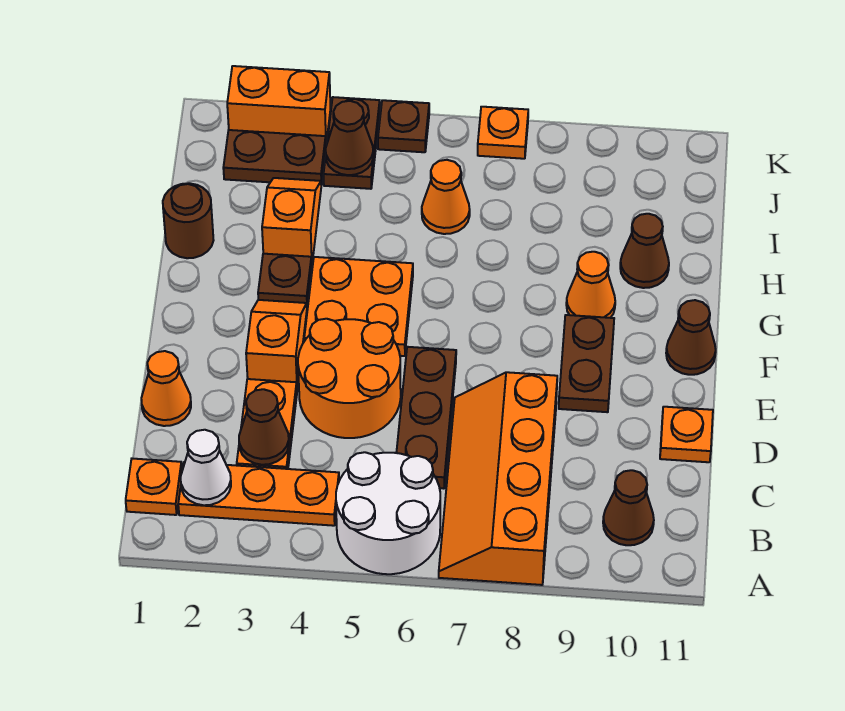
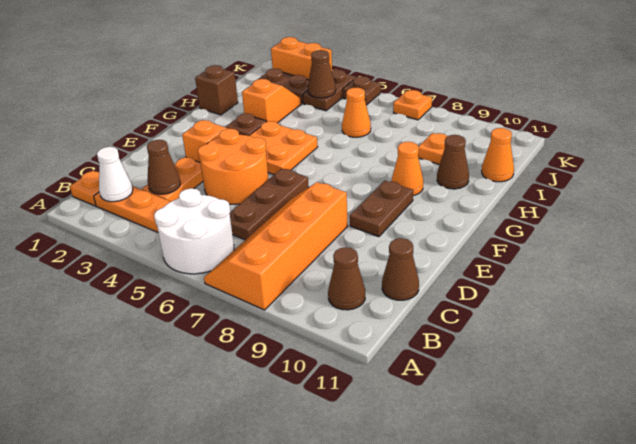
orange cone D1 level 1 -> orange cone I11 level 1
orange plate D11 level 1 -> orange plate I9 level 1
brown cone F11 level 1 -> brown cone C11 level 1
brown round brick H1 level 1 -> brown brick H1 level 1

